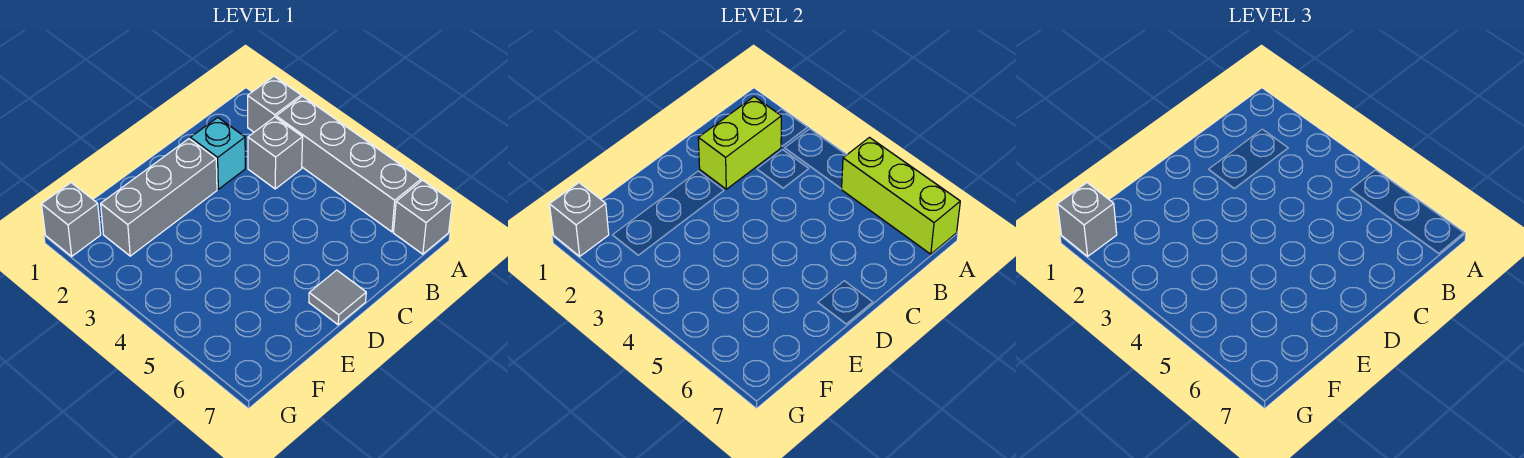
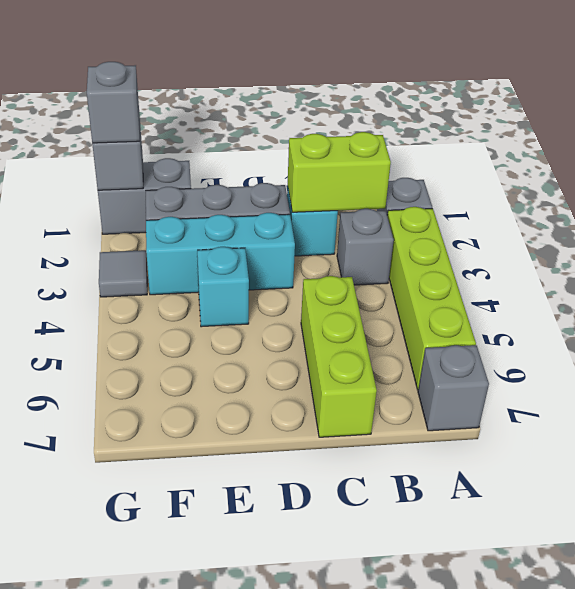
grey brick A3:A6 level 1 -> lime brick A3:A6 level 1
lime brick A5:A7 level 2 -> lime brick C5:C7 level 1
none -> cyan brick D3:F3 level 1
grey tile D7 level 1 -> grey tile G3 level 1
none -> cyan brick E4 level 1
grey brick G1 level 1 -> grey brick F1:G1 level 1

